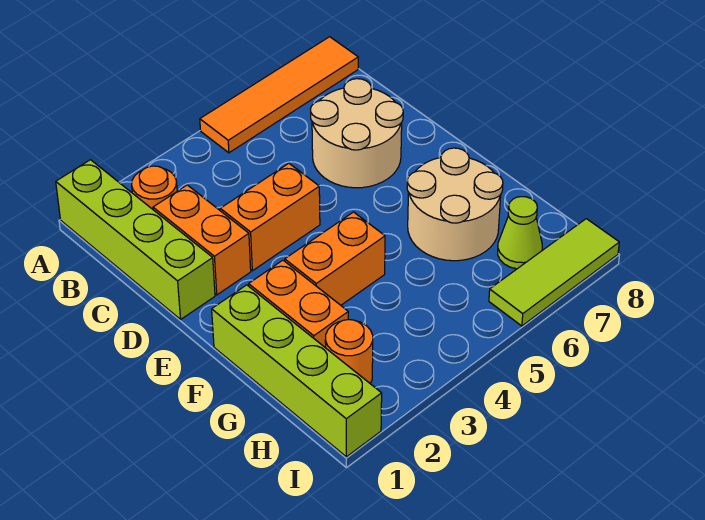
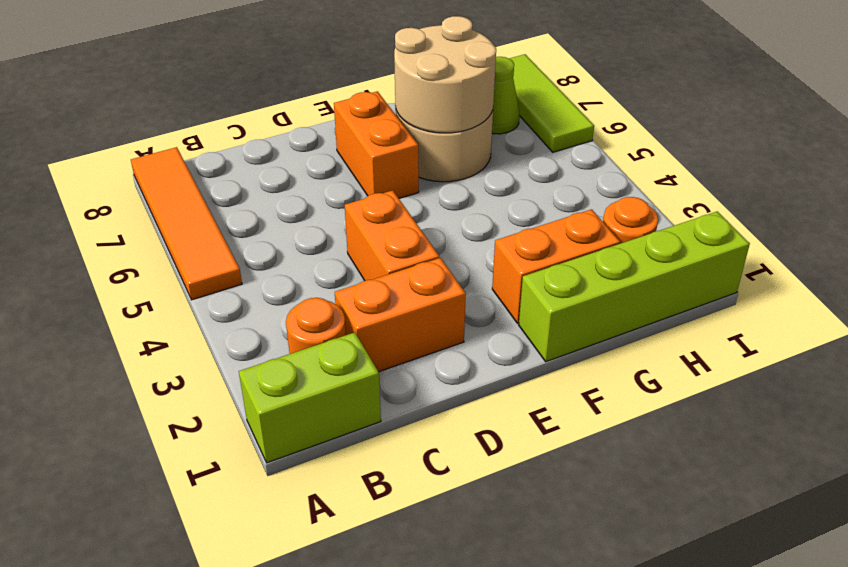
lime brick A1:D1 level 1 -> lime brick A1:B1 level 1
tan round brick C6:D7 level 1 -> tan round brick F6:G7 level 2
orange brick F3:F4 level 1 -> orange brick E6:E7 level 1

